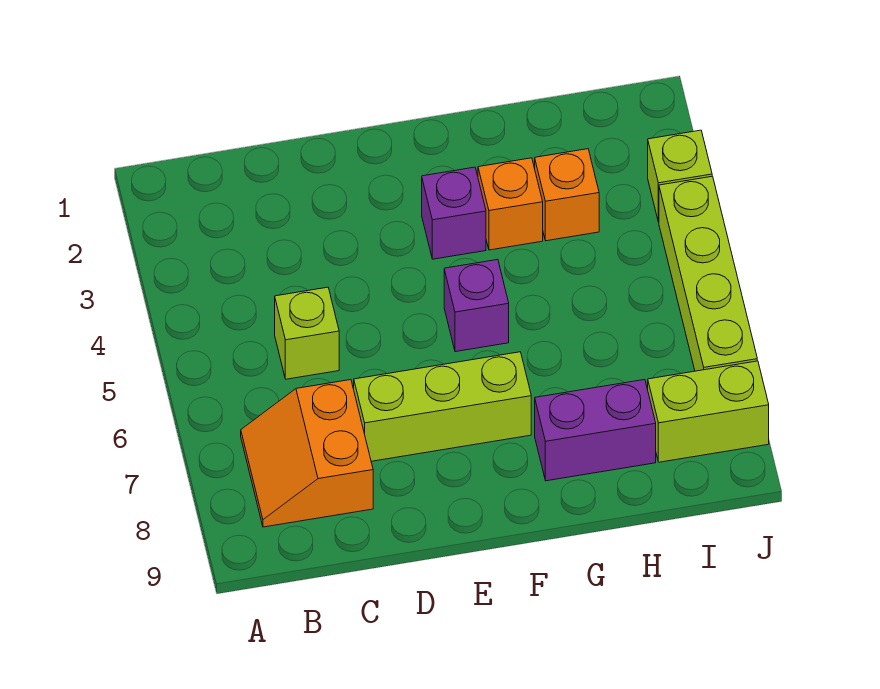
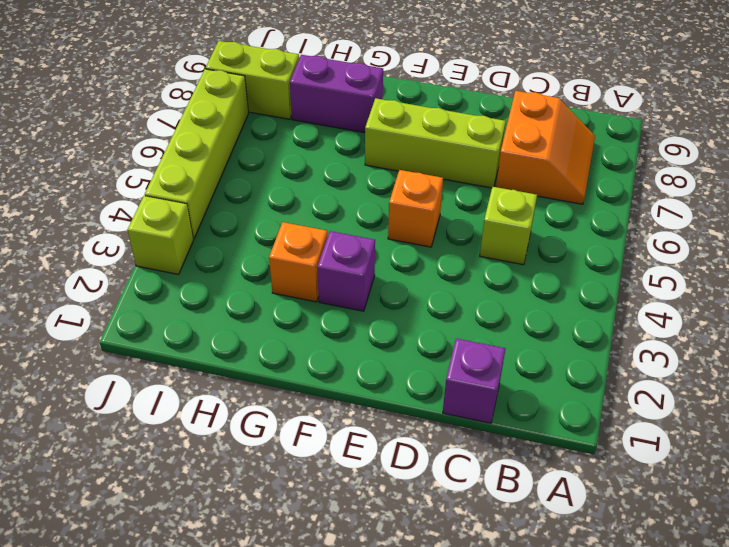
purple brick F5 level 1 -> purple brick C1 level 1
orange brick H3 level 1 -> orange brick E5 level 1

